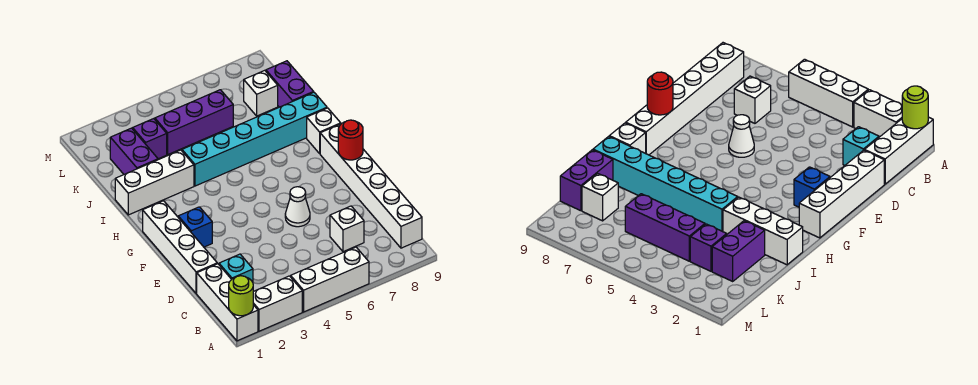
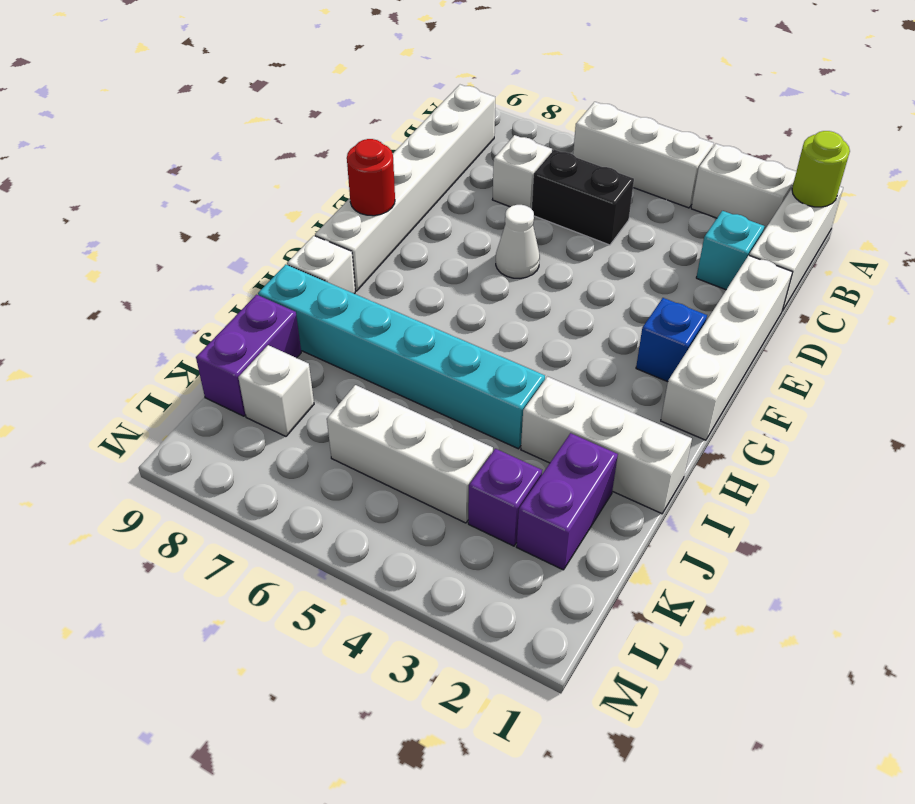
none -> black brick C5:C6 level 1
purple brick K4:K6 level 1 -> white brick K4:K6 level 1

